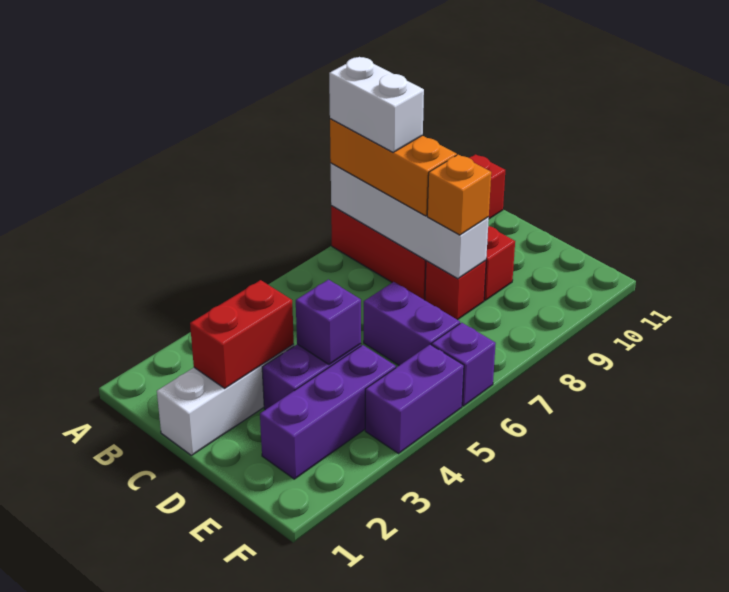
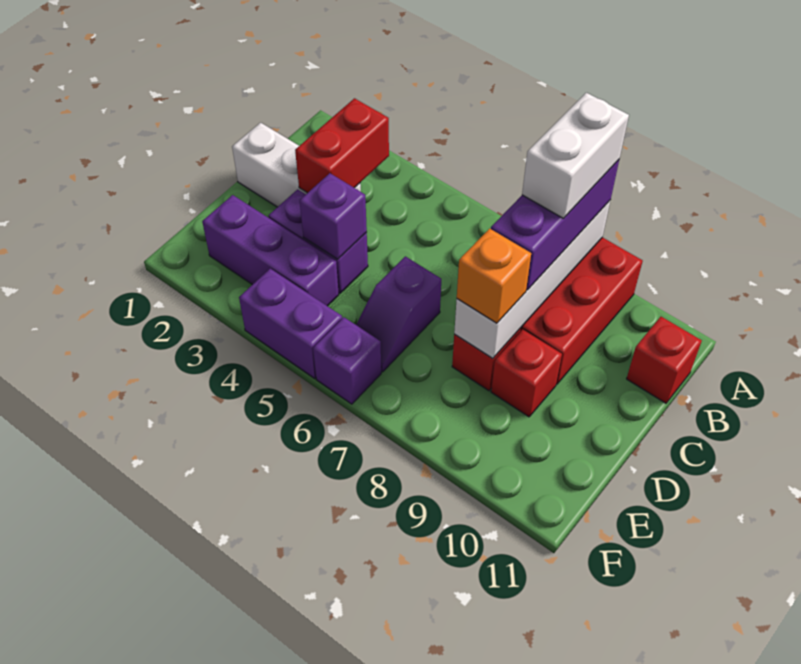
orange brick A8:C8 level 3 -> purple brick A8:C8 level 3
red brick C2:C3 level 2 -> red brick B3:C3 level 2
purple brick D6:E6 level 1 -> purple slope D6:E6 level 1 top D

